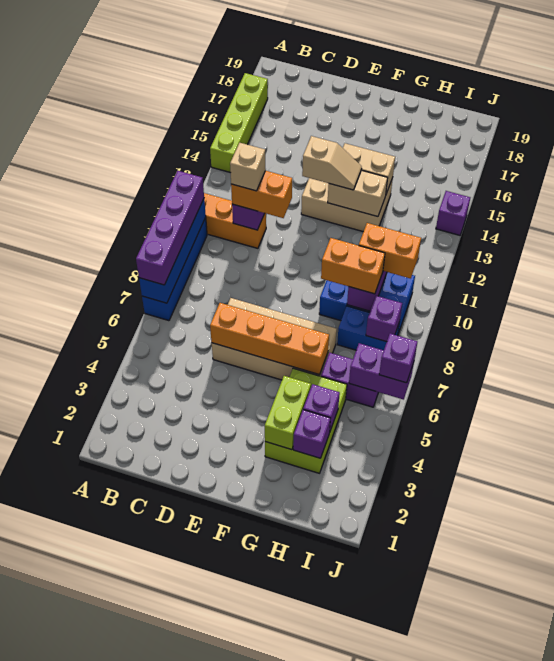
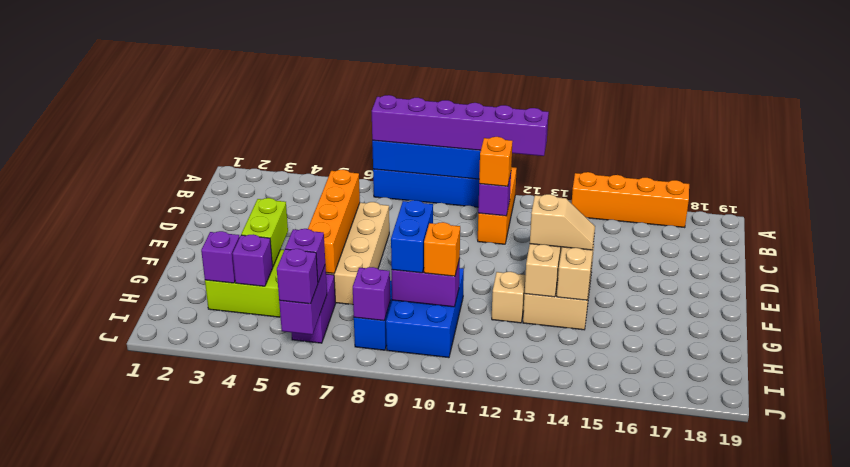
purple brick A7:A10 level 3 -> purple brick A7:A12 level 3
lime brick A14:A17 level 1 -> orange brick A14:A17 level 1
orange brick C11:D11 level 3 -> orange brick C11 level 3
tan brick C11 level 4 -> tan brick G12 level 1
tan slope E13:F13 level 3 top E -> tan slope F13:F14 level 3 top 13
lime brick G3:G4 level 2 -> lime brick F4:G4 level 2
orange brick G9:H9 level 3 -> blue brick G9:H9 level 3
orange brick H10:I10 level 3 -> orange brick H10 level 3
purple brick J14 level 1 -> purple brick I6 level 3

